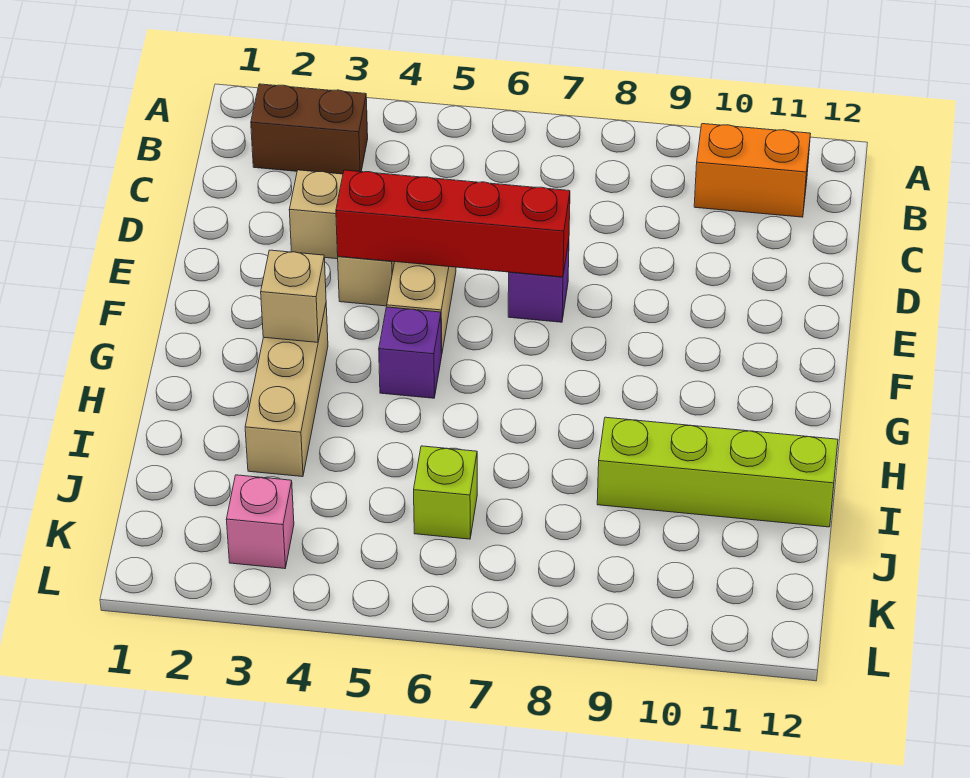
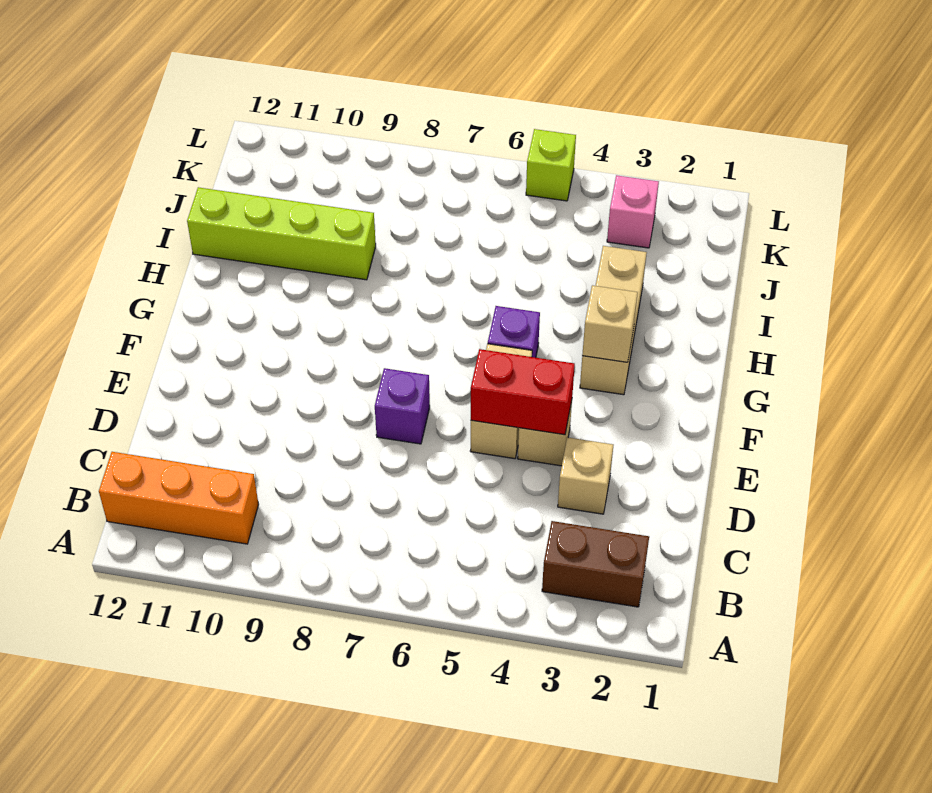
orange brick B10:B11 level 1 -> orange brick B10:B12 level 1
red brick E4:E7 level 2 -> red brick E4:E5 level 2
lime brick J6 level 1 -> lime brick L5 level 1

